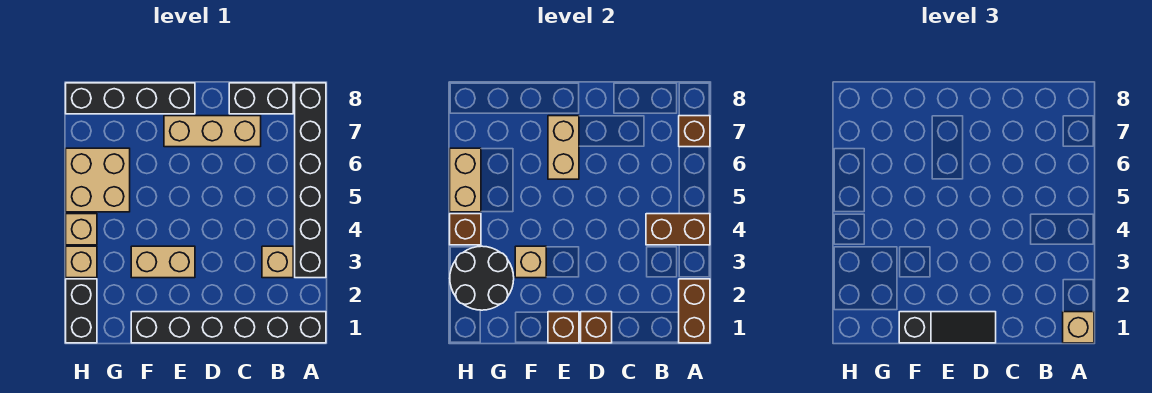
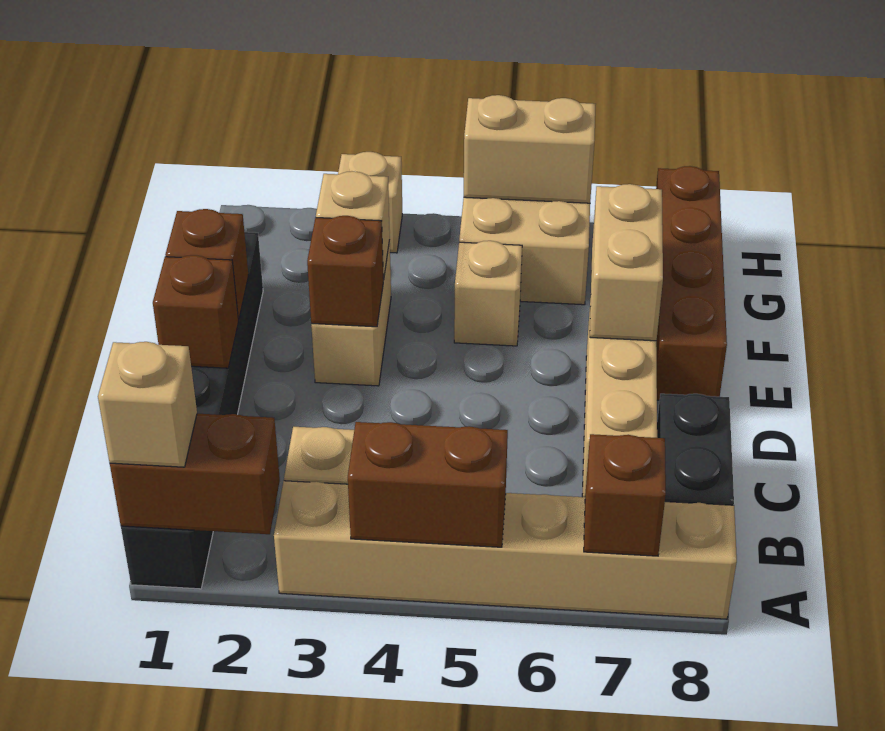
black brick A3:A8 level 1 -> tan brick A3:A8 level 1
brown brick A4:B4 level 2 -> brown brick A4:A5 level 2
black slope D1:F1 level 3 top F -> none
tan brick E6:E7 level 2 -> tan brick E7:F7 level 2
black brick E8:H8 level 1 -> brown brick E8:H8 level 1
black round brick G2:H3 level 2 -> none
black brick H1:H2 level 1 -> none
tan brick H4 level 1 -> tan brick F5 level 1
brown brick H4 level 2 -> brown brick E3 level 2

